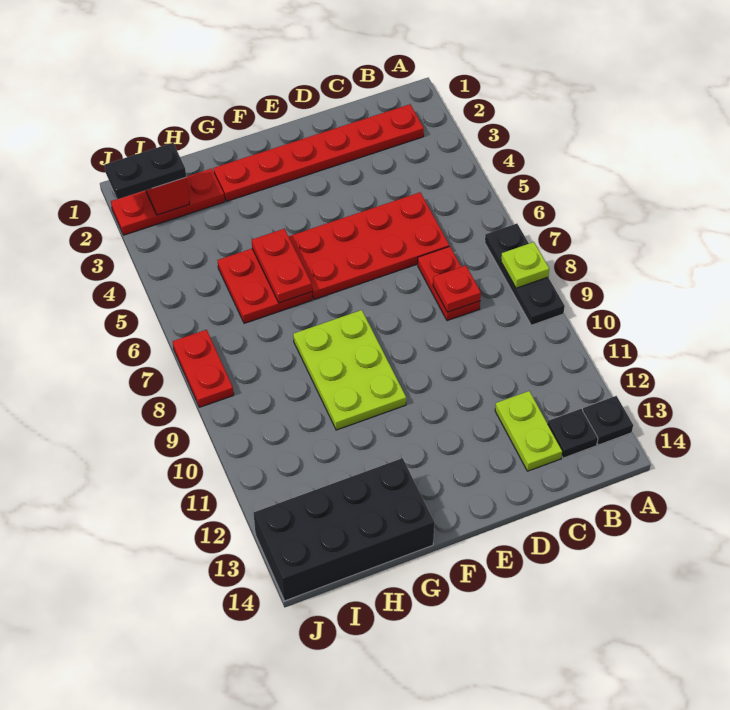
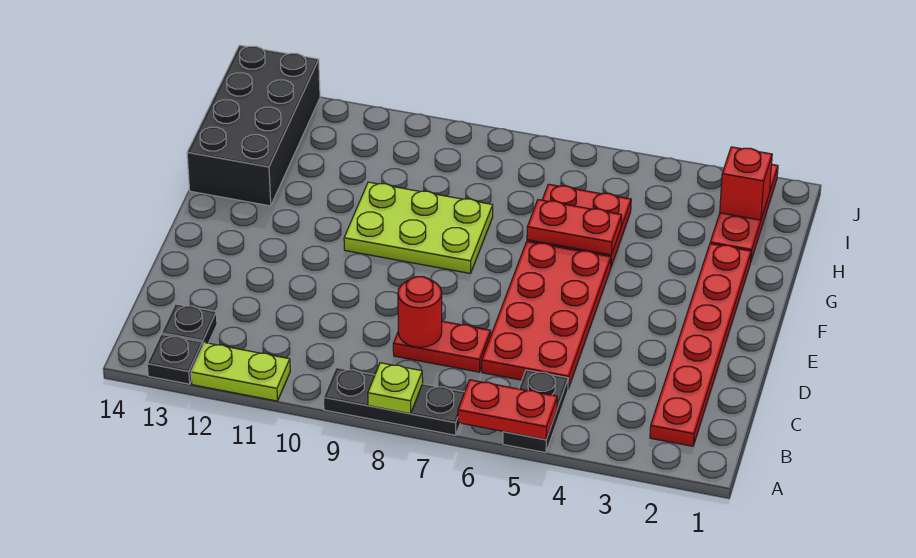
red plate C8 level 2 -> red round brick C8 level 2
lime plate C12:C13 level 1 -> lime plate A11:A12 level 1
black plate I2:J2 level 3 -> black plate A5:B5 level 1
red plate J7:J8 level 1 -> red plate A5:A6 level 2

